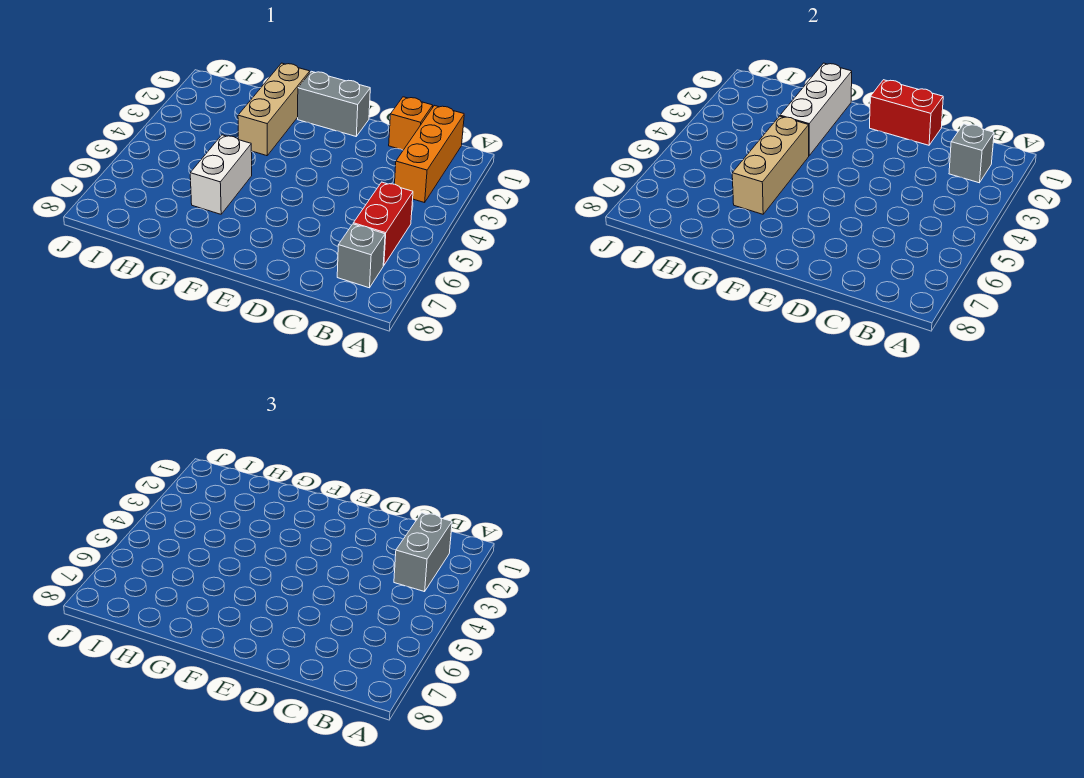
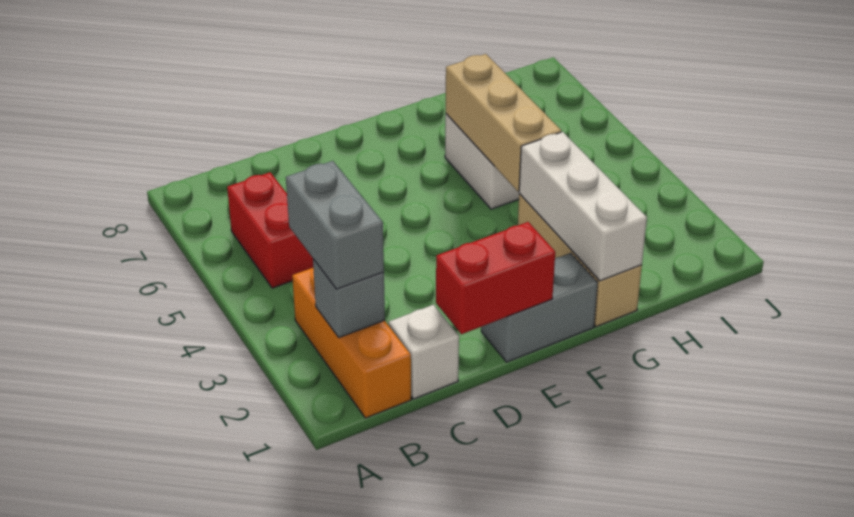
grey brick B7 level 1 -> none
orange brick C1 level 1 -> white brick C1 level 1

